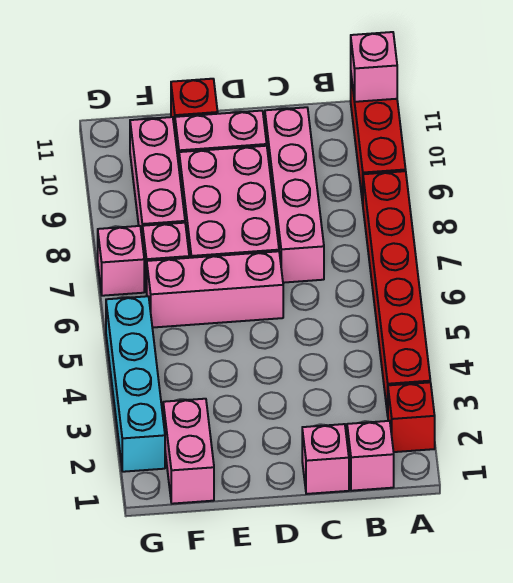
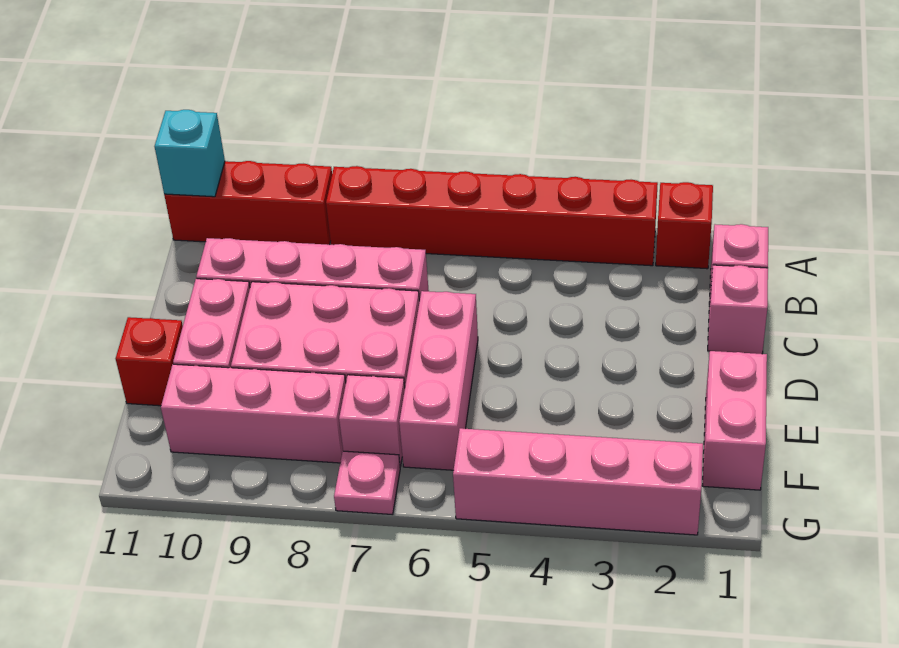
pink brick A11 level 2 -> cyan brick A11 level 2
pink brick F1:F2 level 1 -> pink brick E1:F1 level 1
cyan brick G2:G5 level 1 -> pink brick G2:G5 level 1
pink brick G7 level 1 -> pink plate G7 level 1

